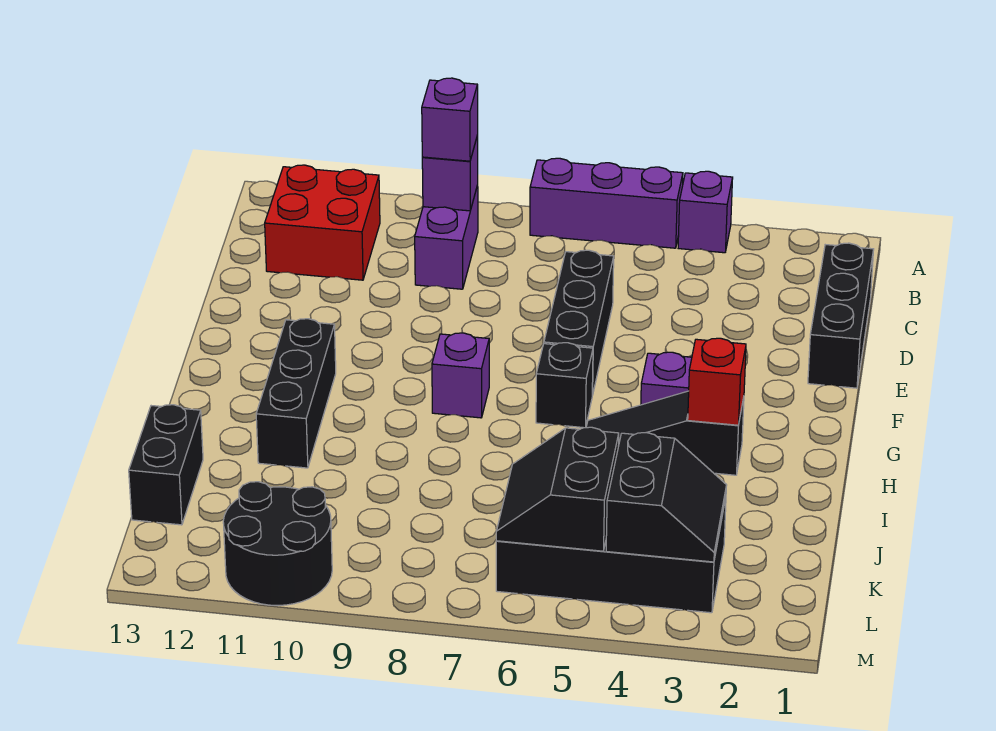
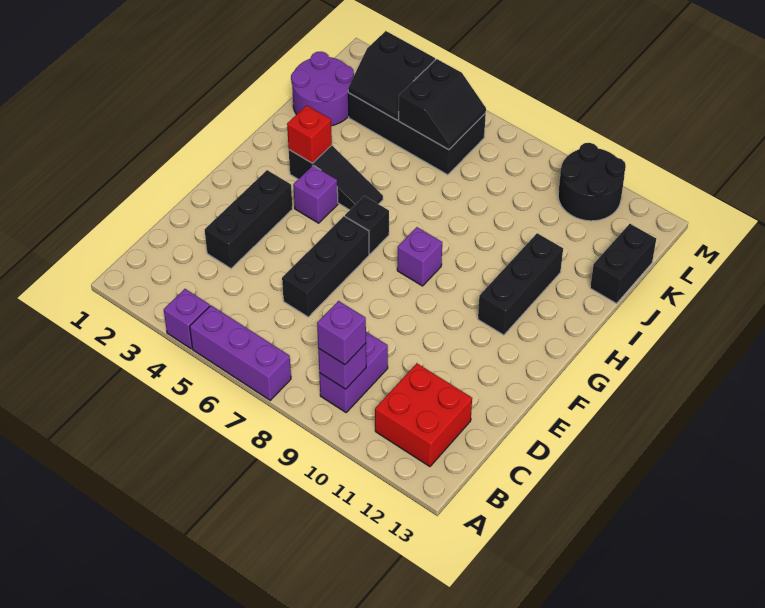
black brick C1:E1 level 1 -> black brick D3:F3 level 1
none -> purple round brick J1:K2 level 1
black slope K3:L4 level 2 top 4 -> black slope K3:L4 level 2 top L

